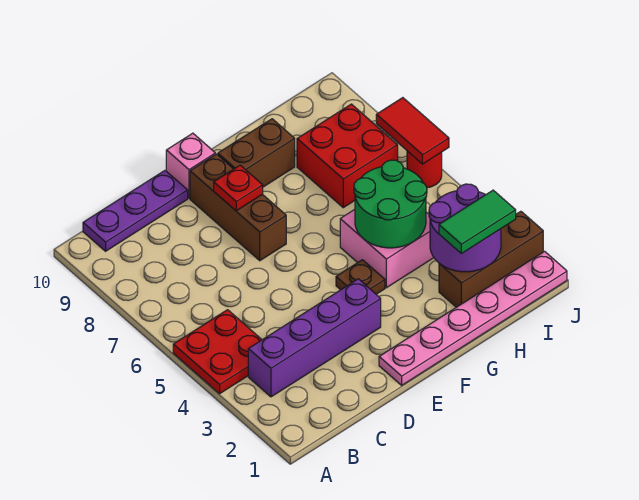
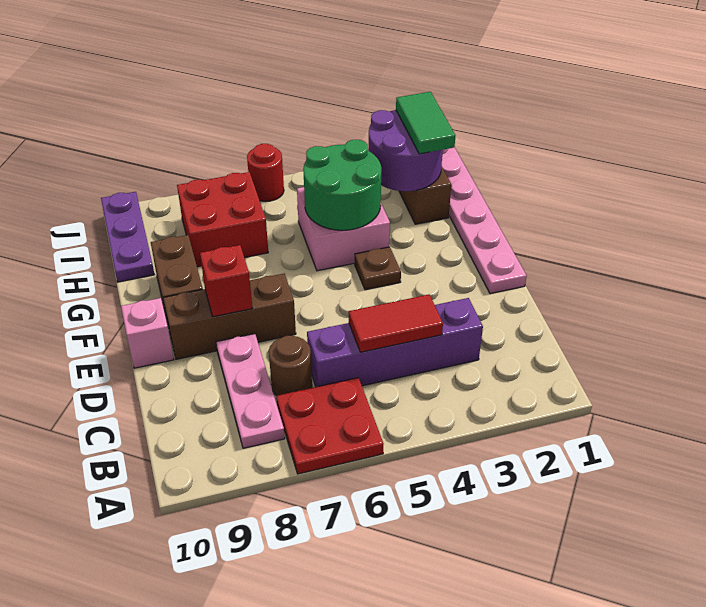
red plate A4:B5 level 1 -> red plate A6:B7 level 1
purple brick B3:E3 level 1 -> purple brick C3:C6 level 1
none -> pink plate B8:D8 level 1
purple plate B10:D10 level 1 -> purple plate H10:J10 level 1
none -> brown round brick C7 level 1
red plate E8 level 2 -> red brick E8 level 2
red tile J6:J7 level 2 -> red tile C4:C5 level 2

